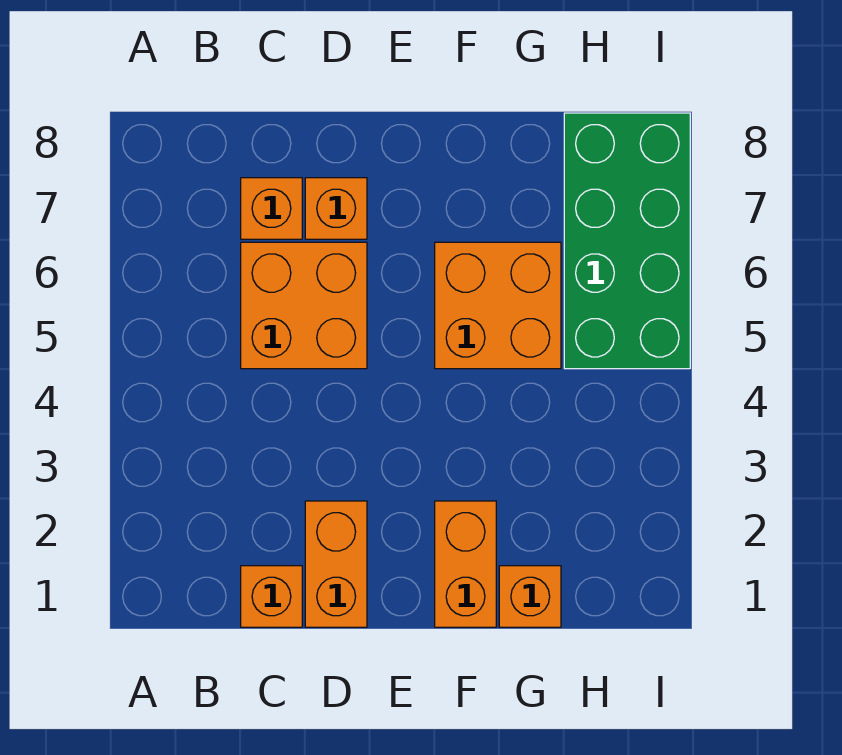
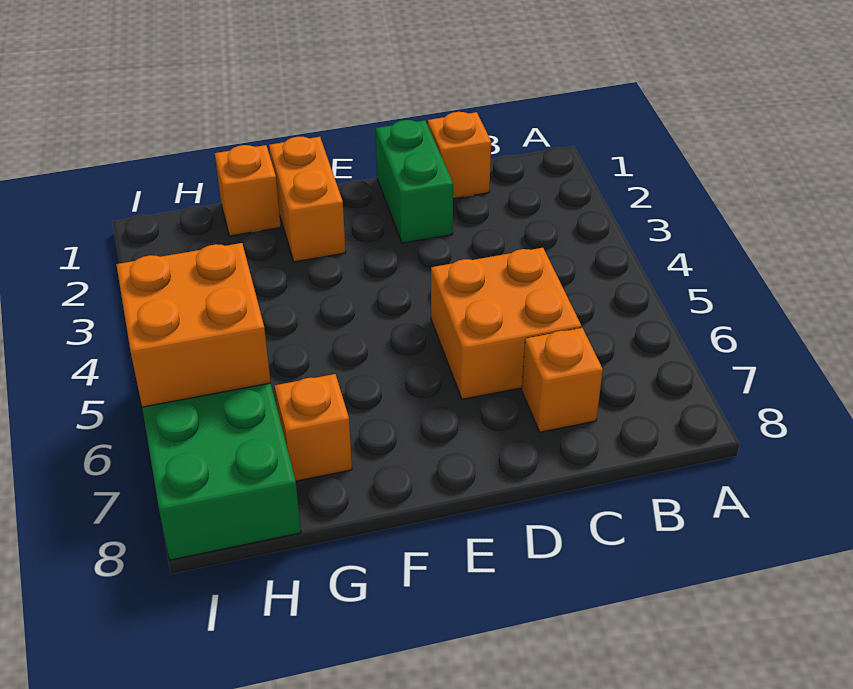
orange brick D1:D2 level 1 -> green brick D1:D2 level 1
orange brick D7 level 1 -> orange brick G7 level 1
orange brick F5:G6 level 1 -> orange brick H5:I6 level 2

